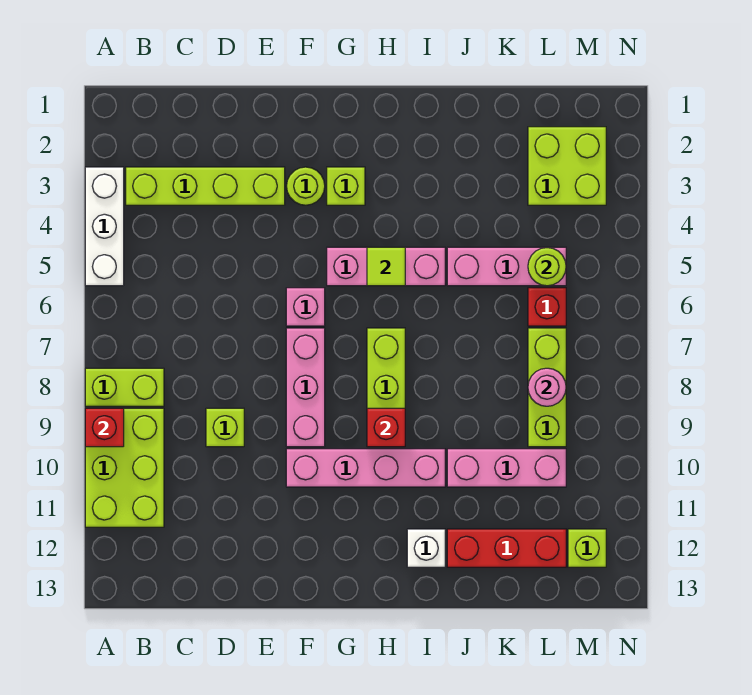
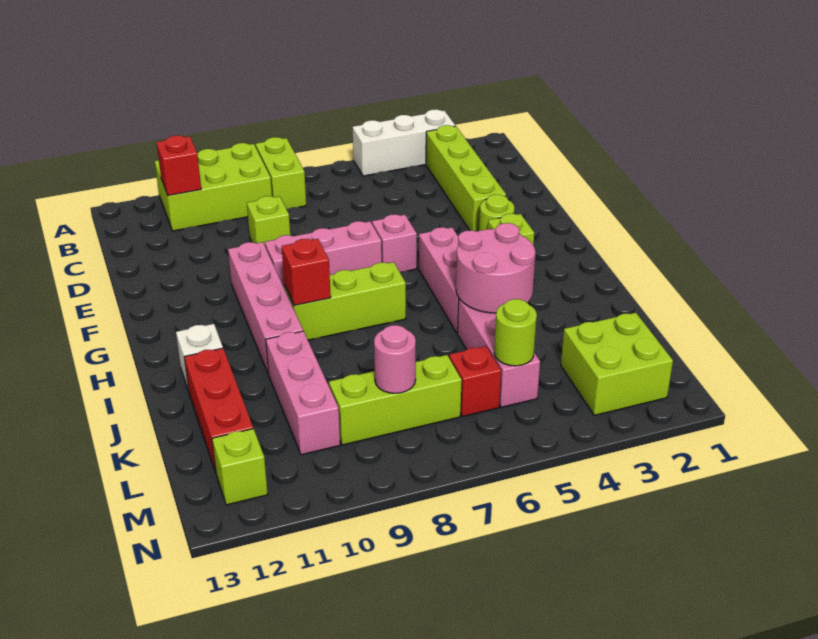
red brick A9 level 2 -> red brick B11 level 2
lime tile H5 level 2 -> none
none -> pink round brick I4:J5 level 2

